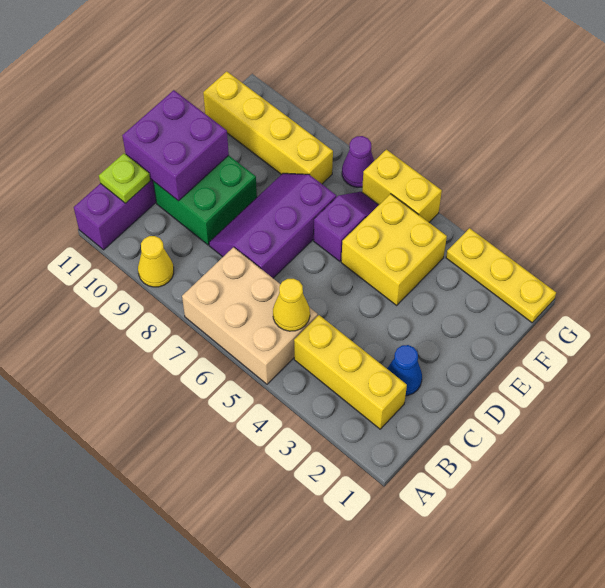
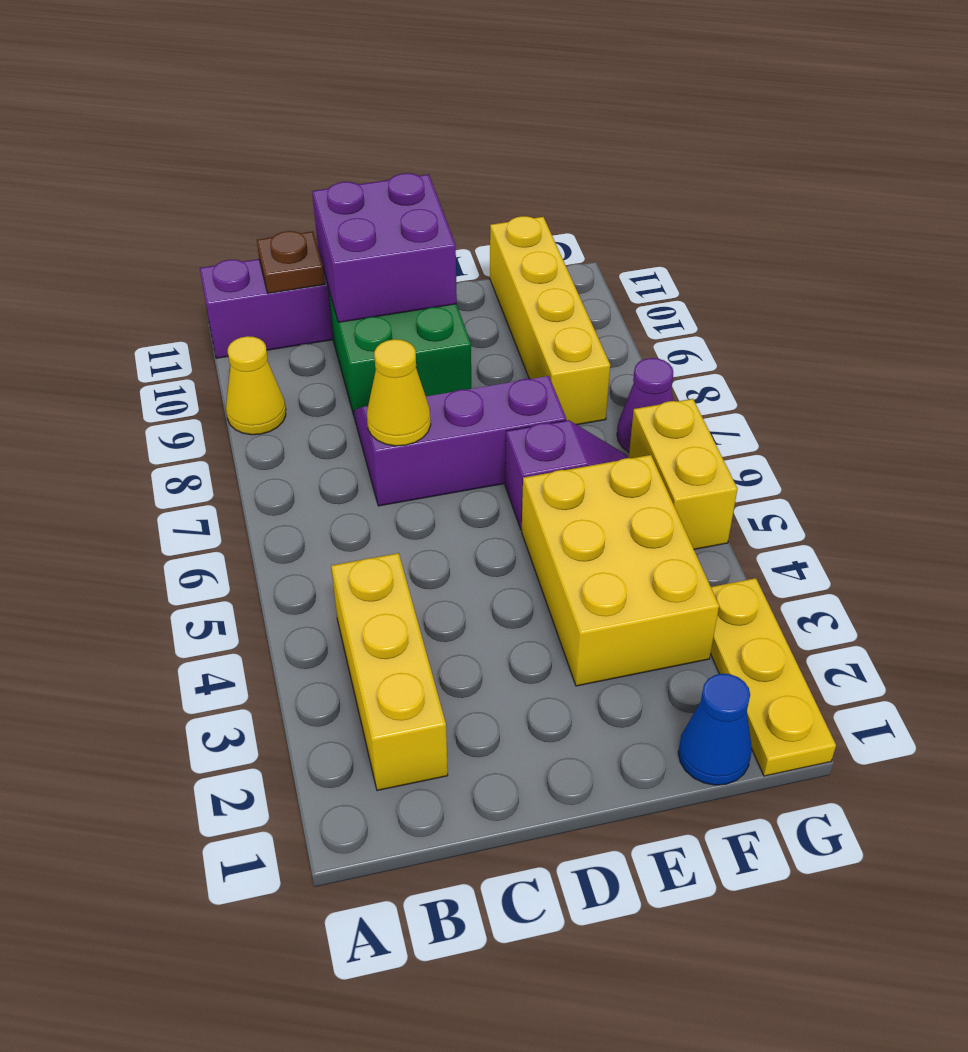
tan brick A5:B7 level 1 -> none
yellow cone B5 level 2 -> yellow cone C7 level 2
lime plate B11 level 2 -> brown plate B11 level 2
blue cone C2 level 1 -> blue cone F1 level 1
yellow brick E4:F5 level 1 -> yellow brick E3:F5 level 1

